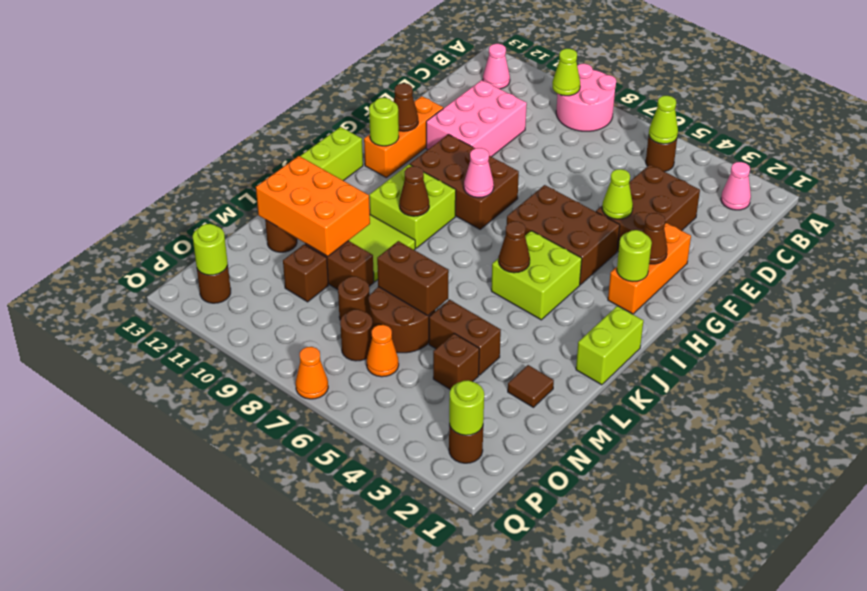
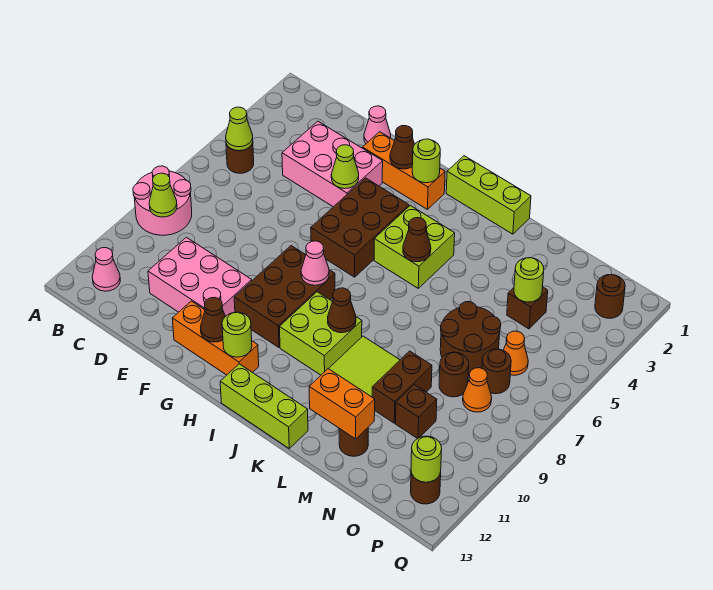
pink cone B2 level 1 -> pink cone E1 level 1
brown brick D3:F4 level 1 -> pink brick D3:F4 level 1
lime brick J1:K1 level 1 -> lime brick I1:K1 level 1
orange brick L10:M12 level 2 -> orange brick L12:M12 level 2
brown tile M2 level 1 -> none
brown brick M4:M5 level 1 -> none
brown brick M6:M7 level 2 -> none
lime round brick P2 level 2 -> lime round brick N4 level 2
orange cone Q7 level 1 -> orange cone O8 level 1

